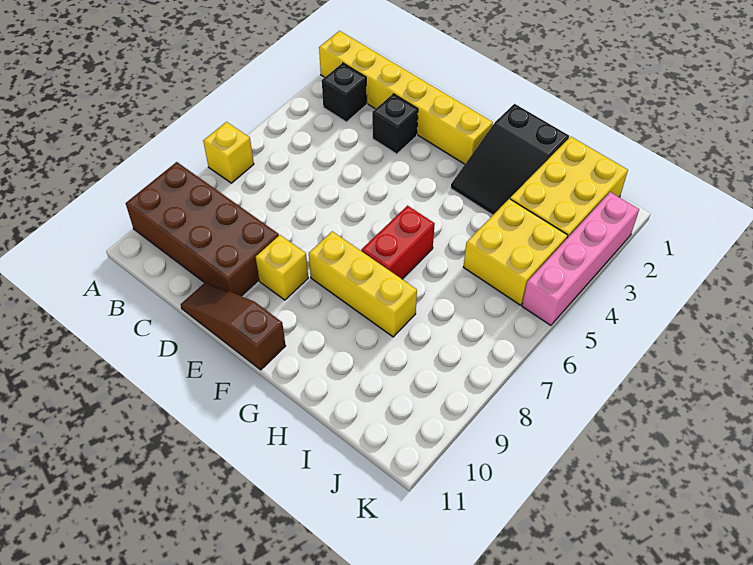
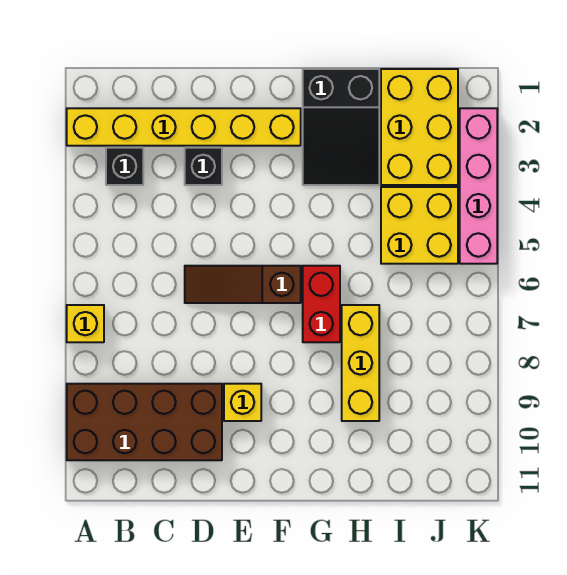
brown slope D11:F11 level 1 top F -> brown slope D6:F6 level 1 top F
yellow brick F8:H8 level 1 -> yellow brick H7:H9 level 1

